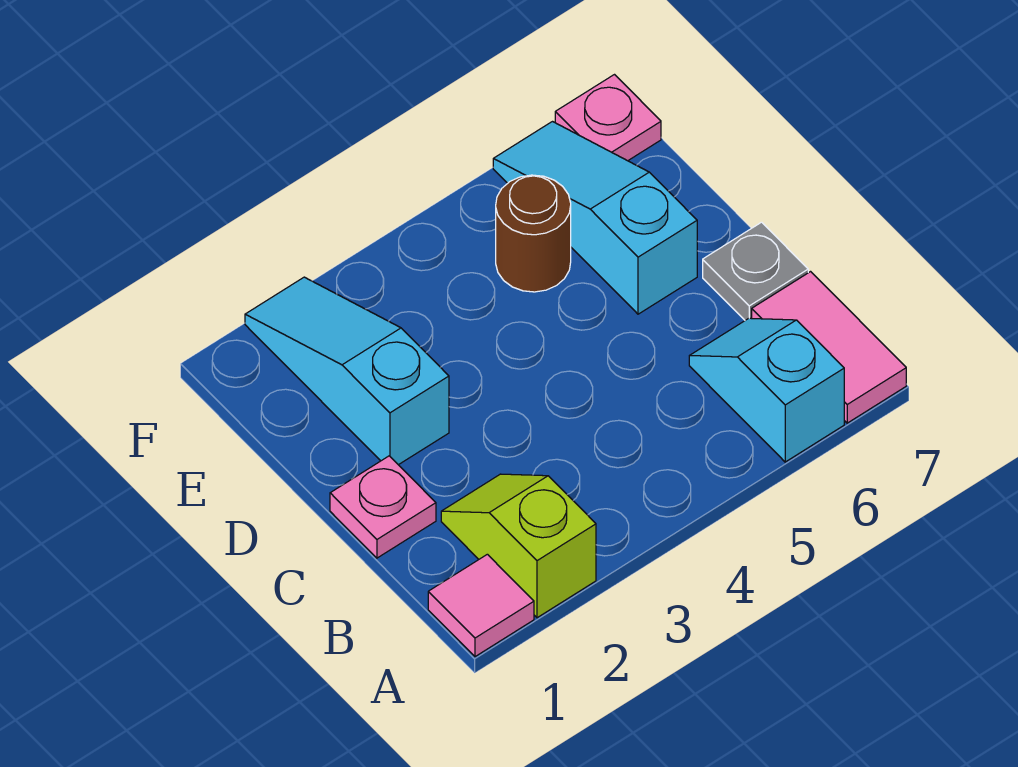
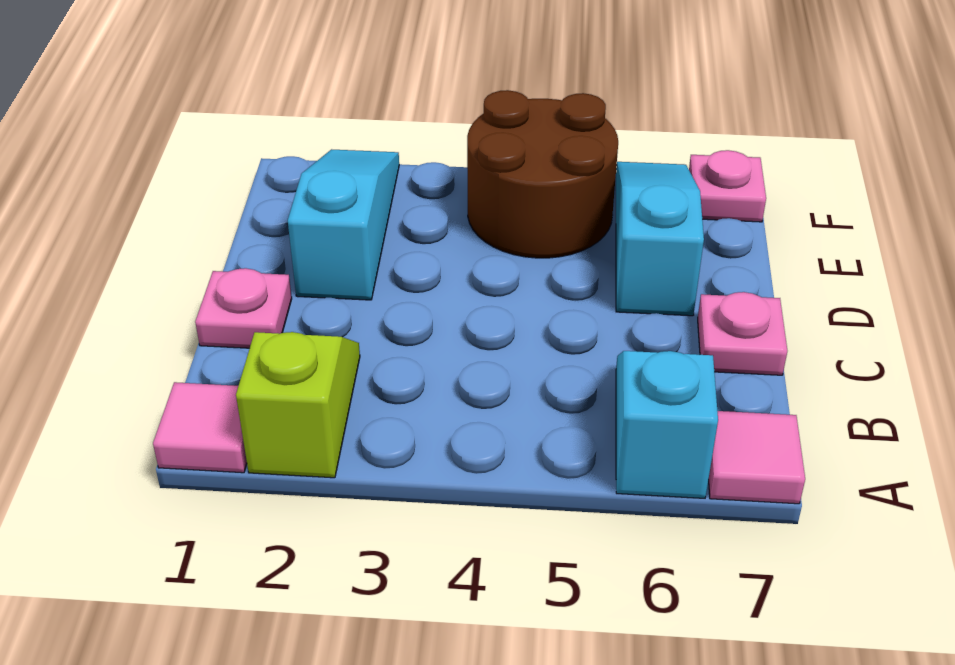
pink tile A7:B7 level 1 -> pink tile A7 level 1
grey plate C7 level 1 -> pink plate C7 level 1
brown round brick E5 level 1 -> brown round brick E4:F5 level 1

